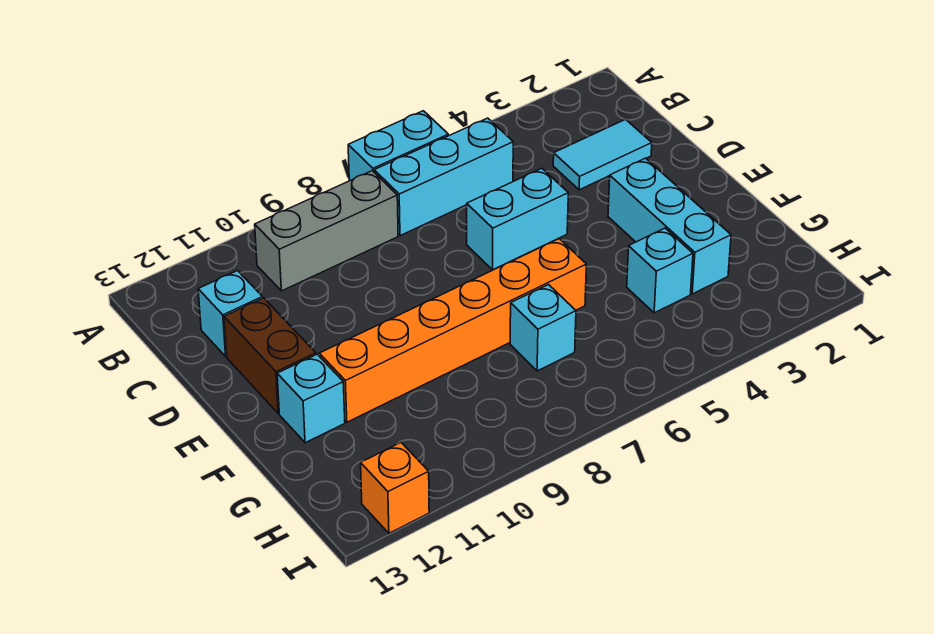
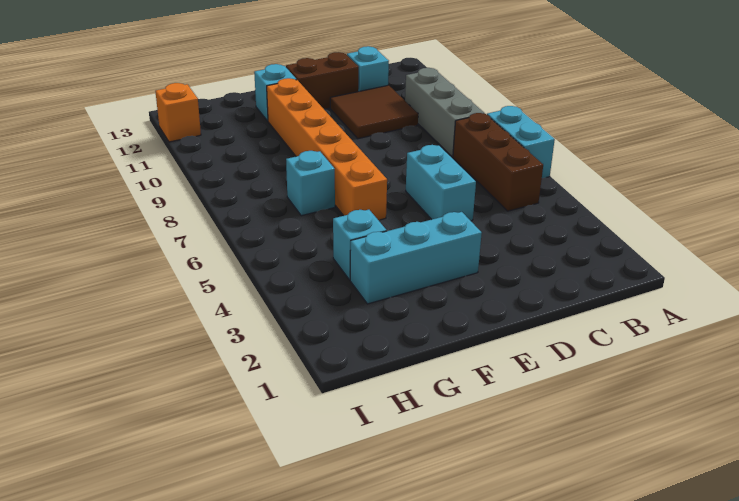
cyan brick B5:B7 level 1 -> brown brick B5:B7 level 1
cyan tile C2:C3 level 1 -> none
none -> brown tile C10:D11 level 1

